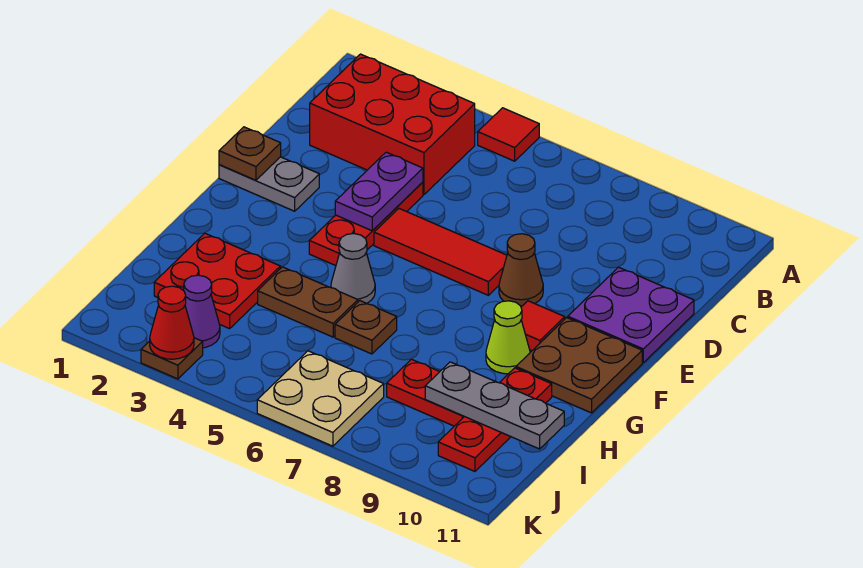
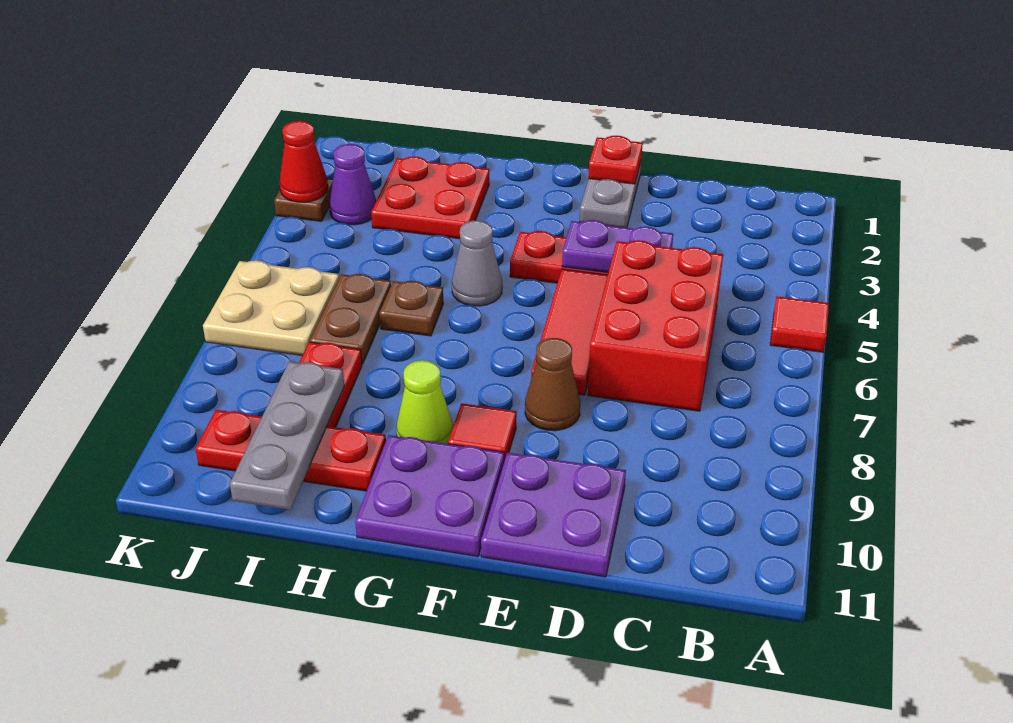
red brick B2:C4 level 1 -> red brick C5:D7 level 1
brown plate E1 level 2 -> red plate E1 level 2
brown plate F10:G11 level 1 -> purple plate F10:G11 level 1
brown plate H4:H5 level 1 -> brown plate I6:I7 level 1

